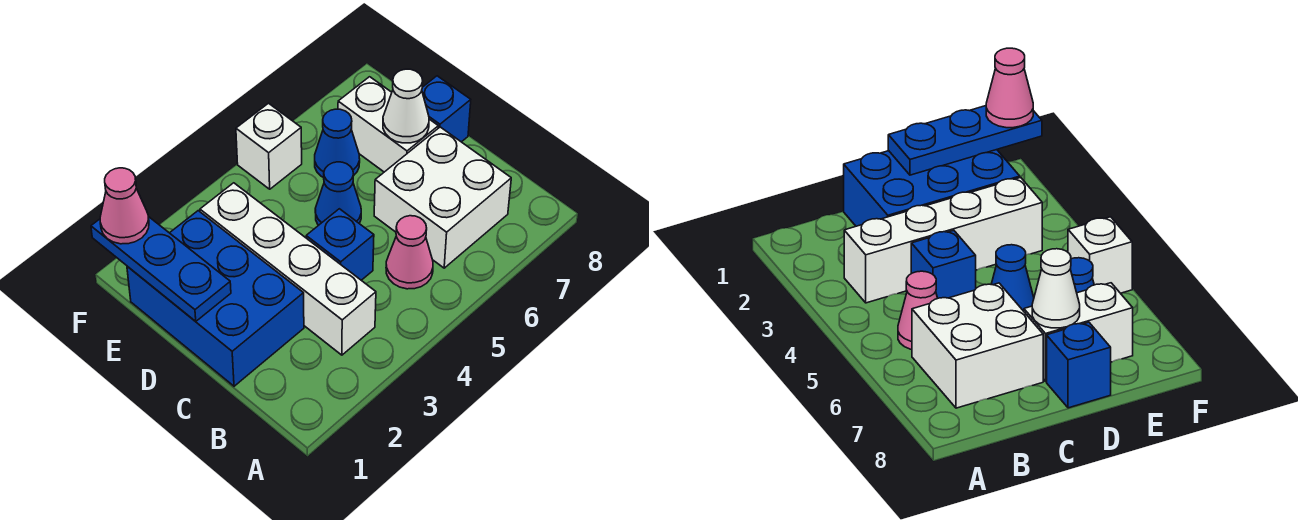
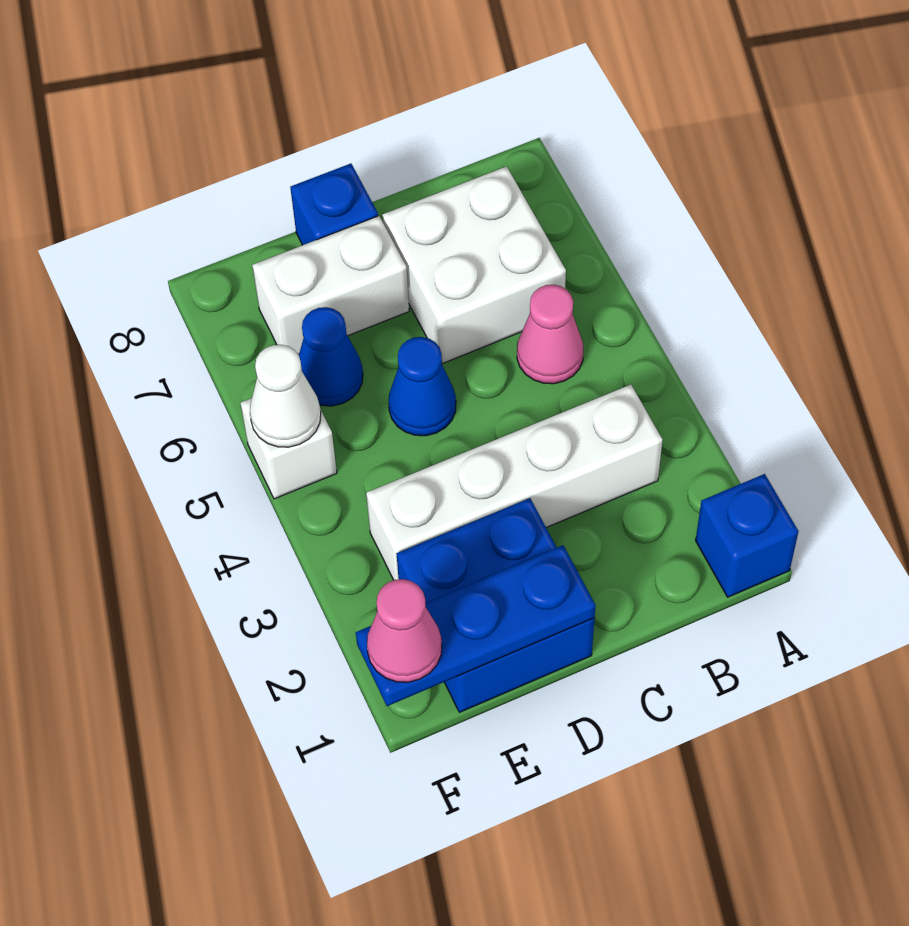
blue brick C1:E2 level 1 -> blue brick D1:E2 level 1
blue brick C4 level 1 -> blue brick A1 level 1
white cone D7 level 2 -> white cone F5 level 2

